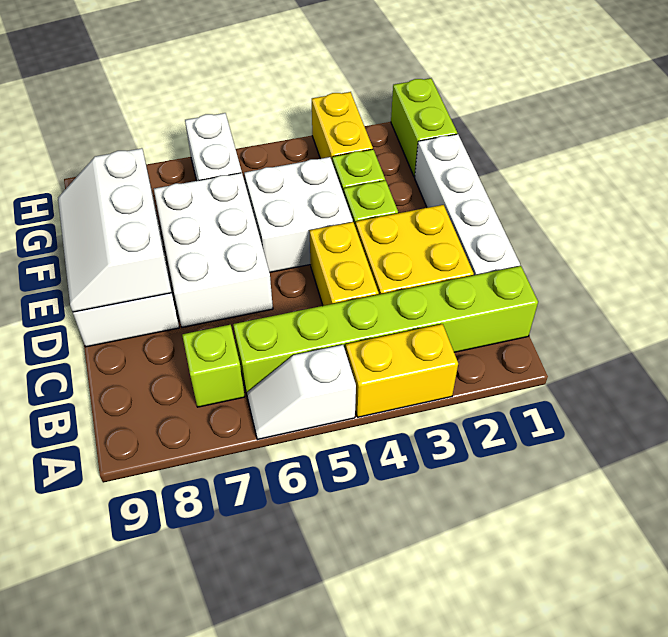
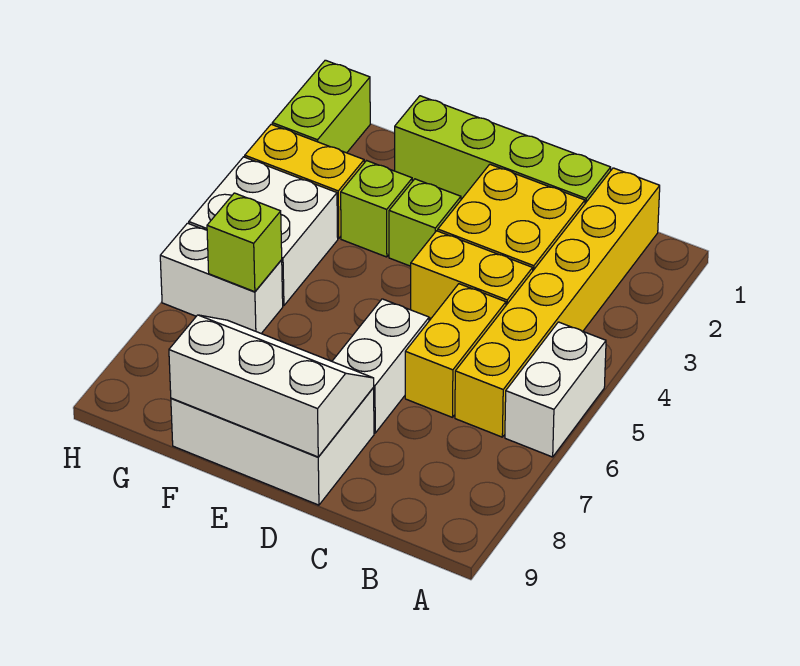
yellow brick A3:A4 level 1 -> yellow brick C5:C6 level 1
white slope A5:A6 level 1 top 5 -> white brick A5:A6 level 1
lime brick B1:B6 level 1 -> yellow brick B1:B6 level 1
lime brick B7 level 1 -> lime brick G6 level 2
white brick C1:F1 level 1 -> lime brick C1:F1 level 1
white brick D6:F7 level 1 -> white brick D6:D7 level 1
white slope D8:F9 level 2 top 8 -> white slope D8:F9 level 2 top 9
white brick E4:F5 level 1 -> white brick G4:H5 level 1
lime brick G1:H1 level 1 -> lime brick H1:H2 level 1

